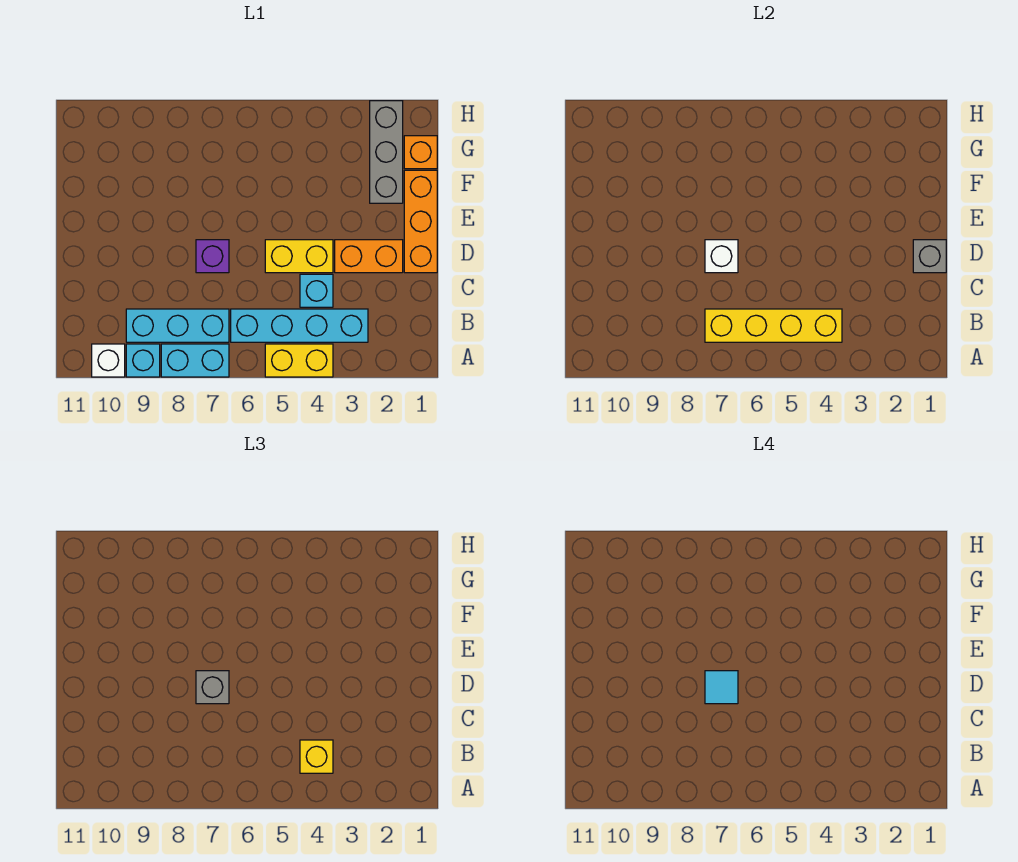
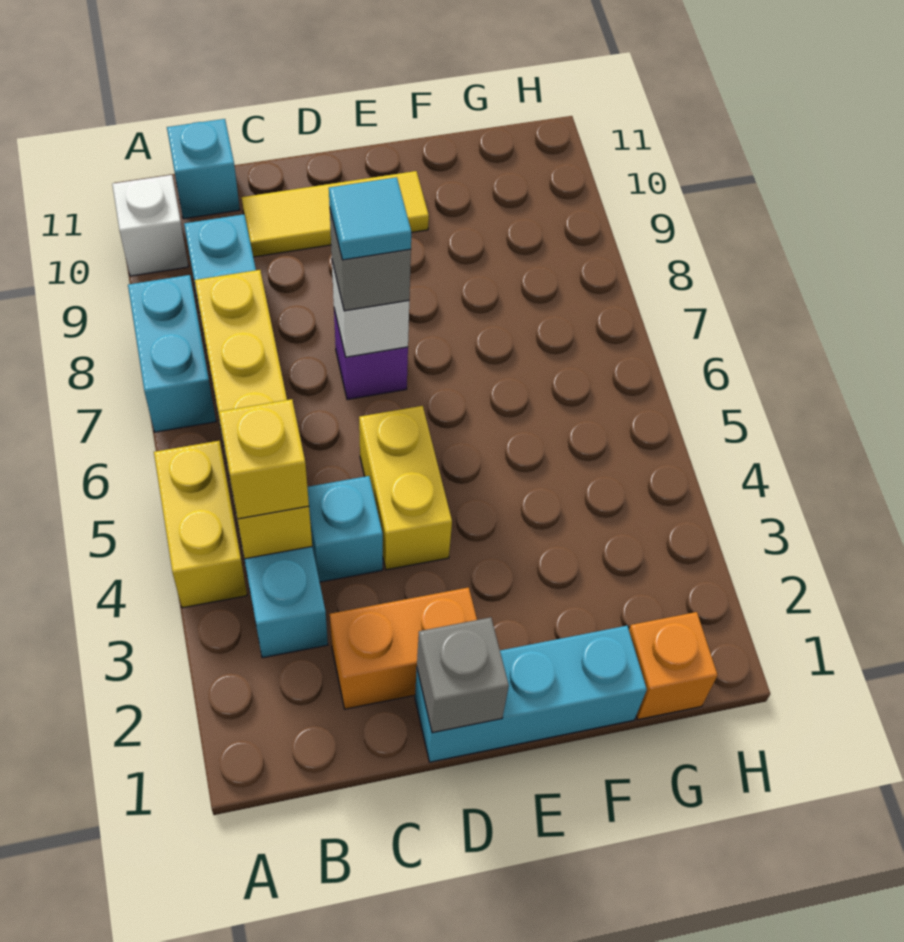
cyan brick A9 level 1 -> cyan brick B11 level 1
none -> yellow tile C10:E10 level 1
orange brick D1:F1 level 1 -> cyan brick D1:F1 level 1
orange brick D2:D3 level 1 -> orange brick C2:D2 level 1
grey brick F2:H2 level 1 -> none

